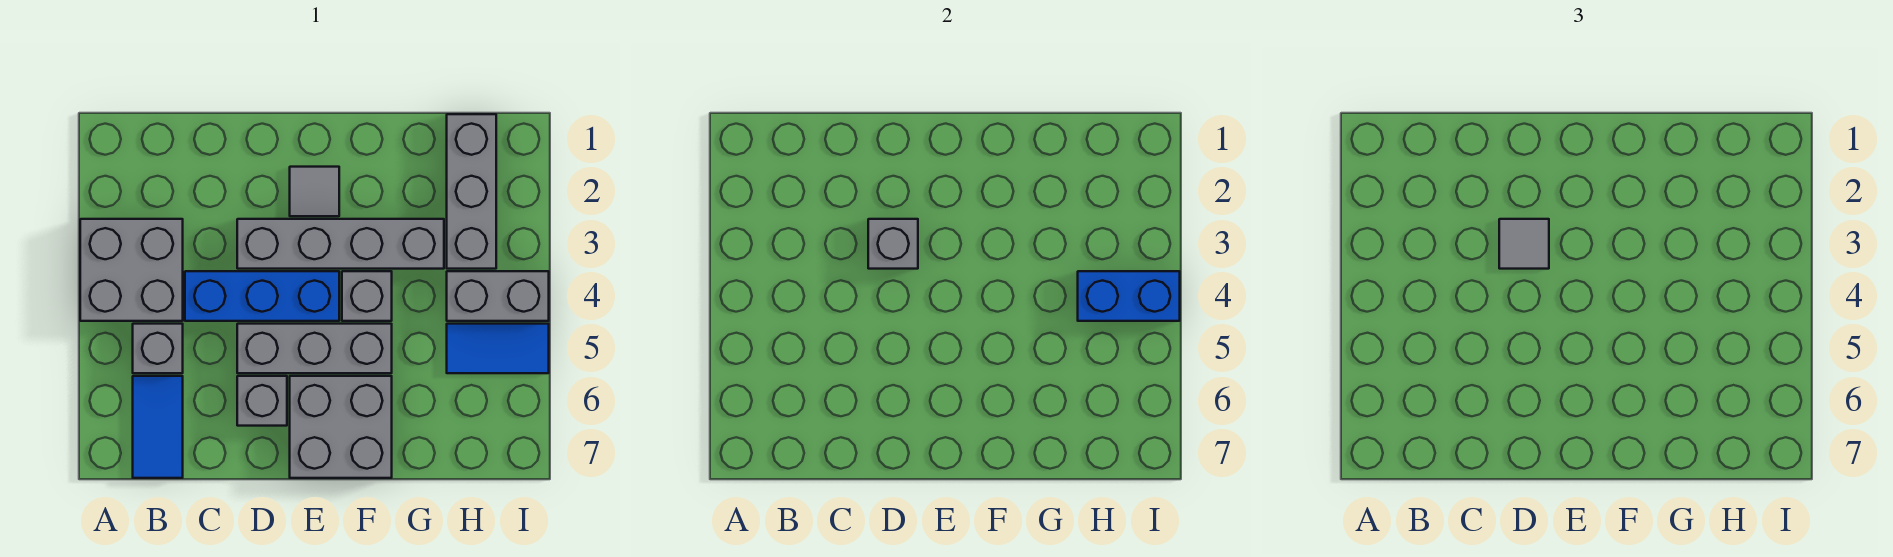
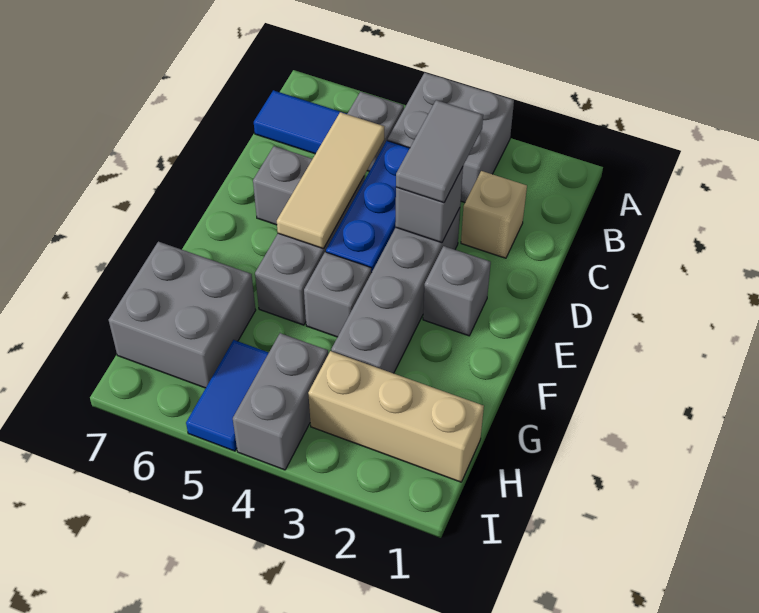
none -> tan brick C2 level 1
none -> tan tile C5:E5 level 2
grey tile D3 level 3 -> grey tile C3:D3 level 3
grey tile E2 level 1 -> grey brick E2 level 1
grey brick E6:F7 level 1 -> grey brick G6:H7 level 1
grey brick H1:H3 level 1 -> tan brick H1:H3 level 1
blue brick H4:I4 level 2 -> none

